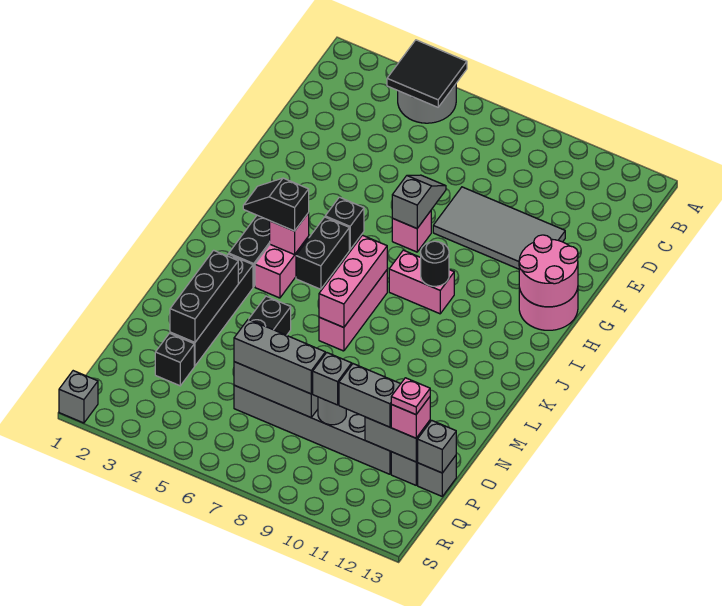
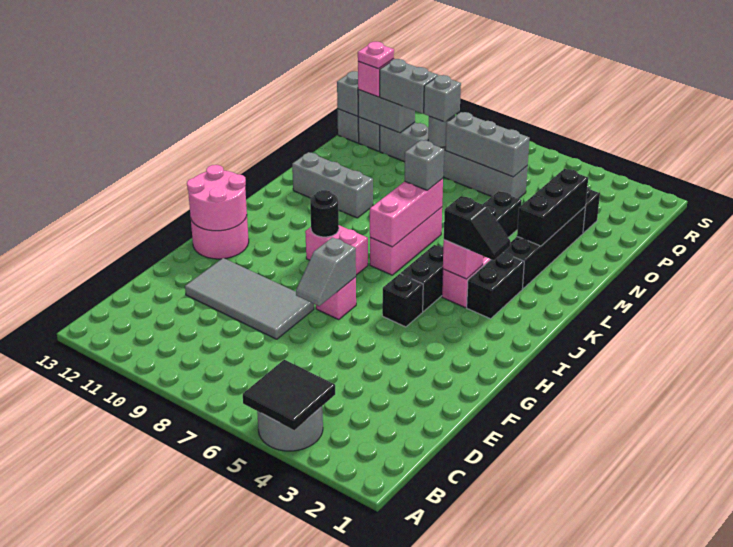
grey brick P6:P8 level 3 -> grey brick L10:L12 level 1
grey brick S1 level 1 -> grey brick L7 level 3

